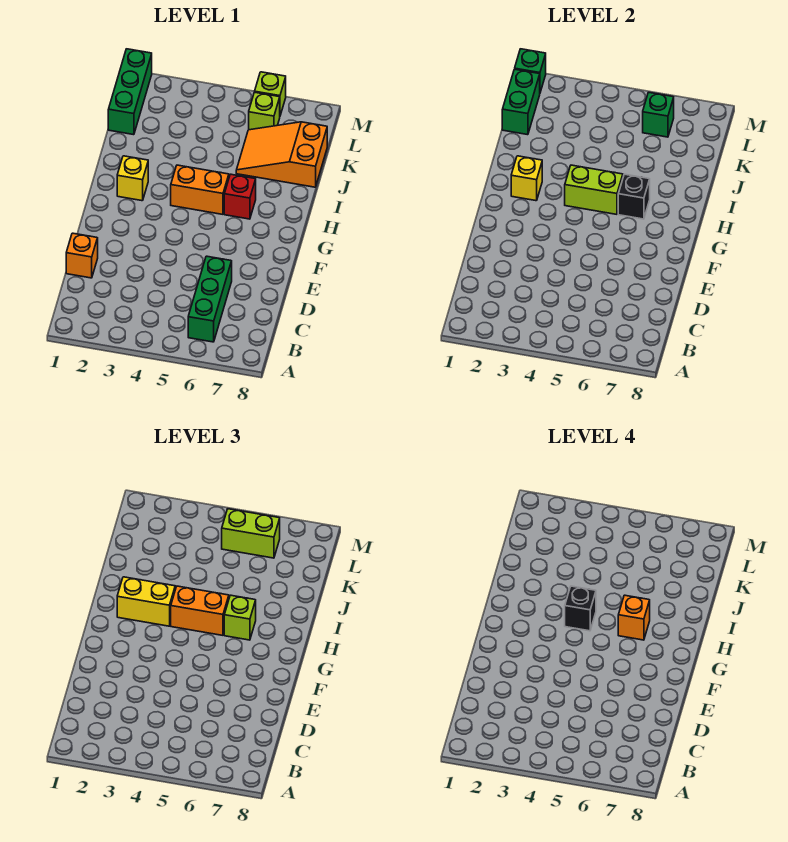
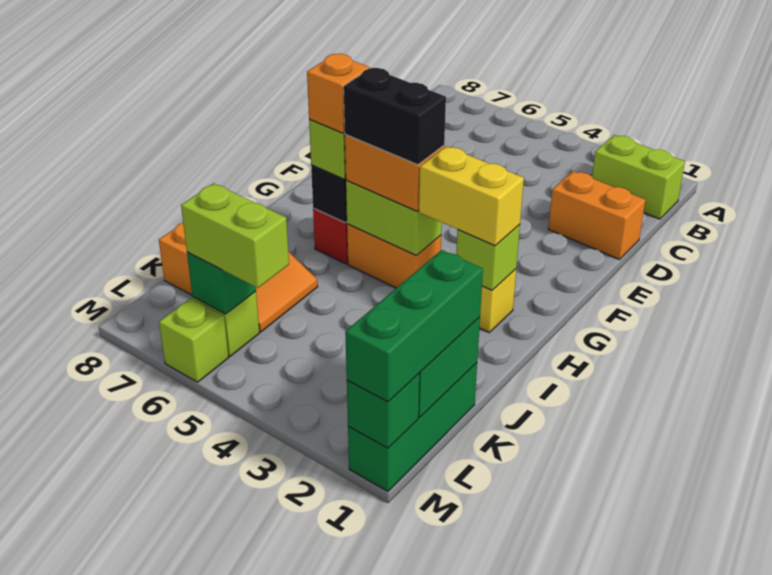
none -> lime brick B1:B2 level 1
green brick B6:D6 level 1 -> green brick K1:M1 level 3
orange brick D1 level 1 -> orange brick D1:D2 level 1
yellow brick H2 level 2 -> lime brick H2 level 2
black brick H4 level 4 -> black brick H4:H5 level 4

